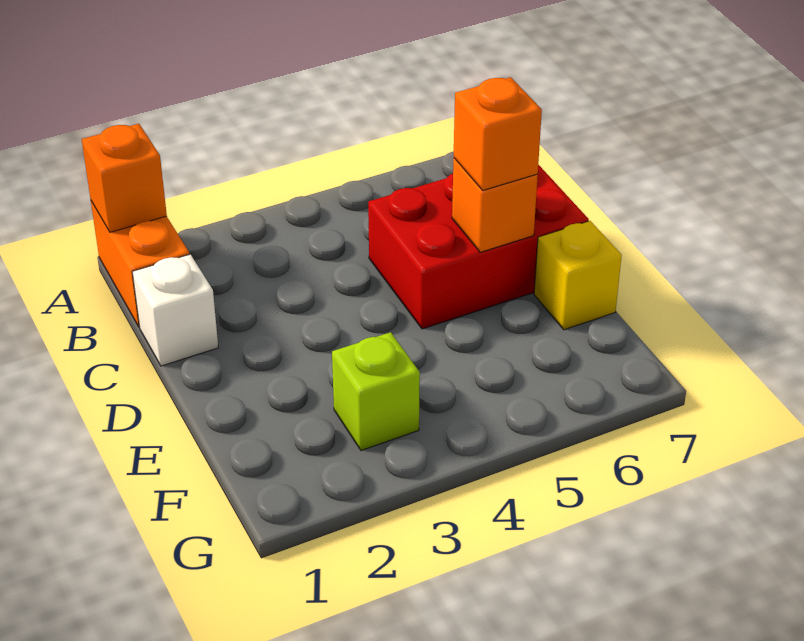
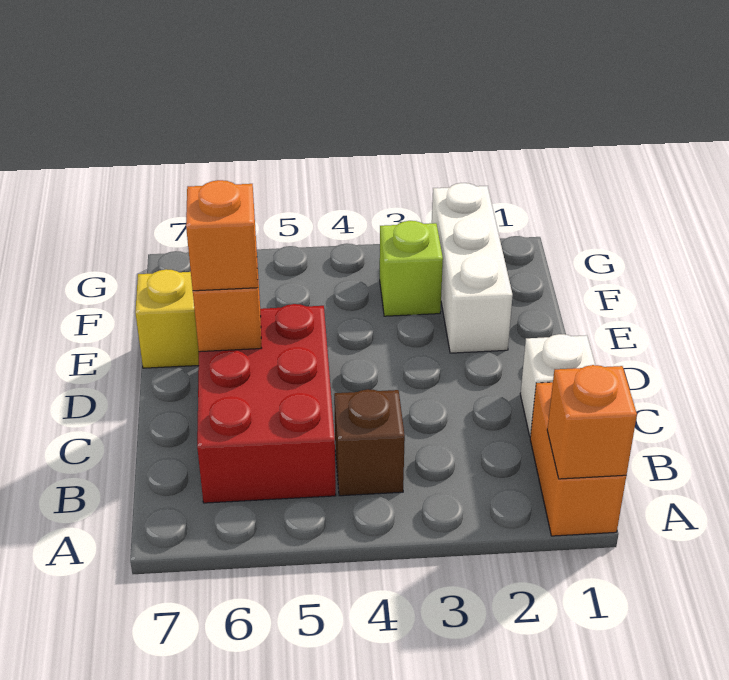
none -> brown brick B4 level 1
red brick C5:D7 level 1 -> red brick B5:D6 level 1
none -> white brick E2:G2 level 1

